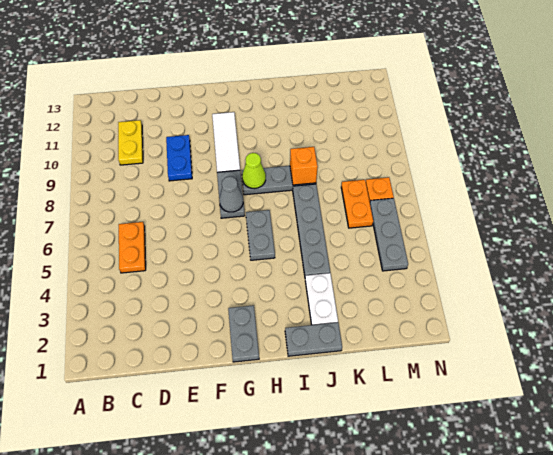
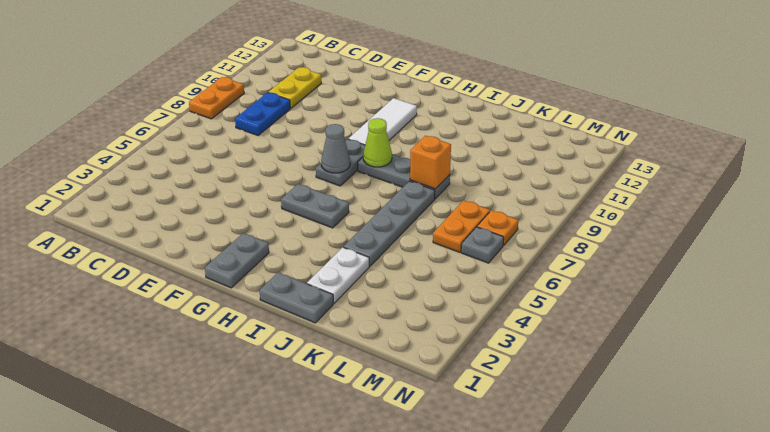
orange plate C5:C6 level 1 -> orange plate A8:A9 level 1
blue plate E9:E10 level 1 -> blue plate C8:C9 level 1
grey plate H5:H6 level 1 -> grey plate G5:H5 level 1
grey plate M4:M6 level 1 -> grey plate M6 level 1

